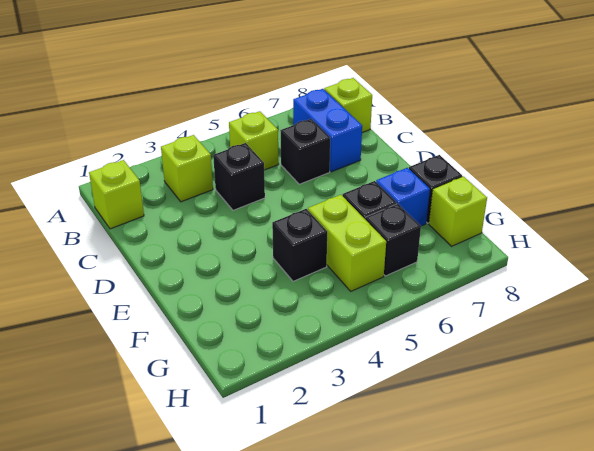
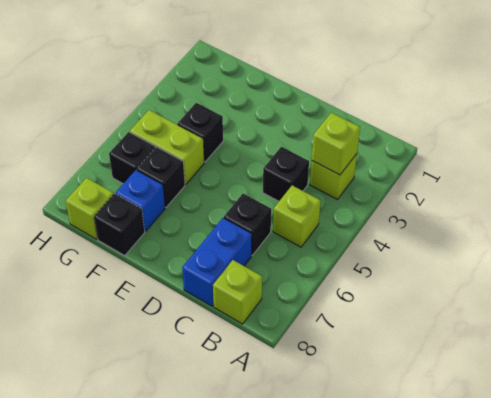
lime brick B1 level 1 -> lime brick B3 level 2
blue brick B7:C7 level 1 -> blue brick C7:C8 level 1

